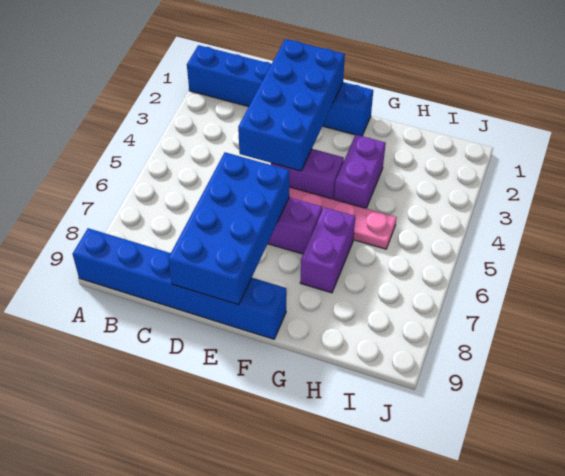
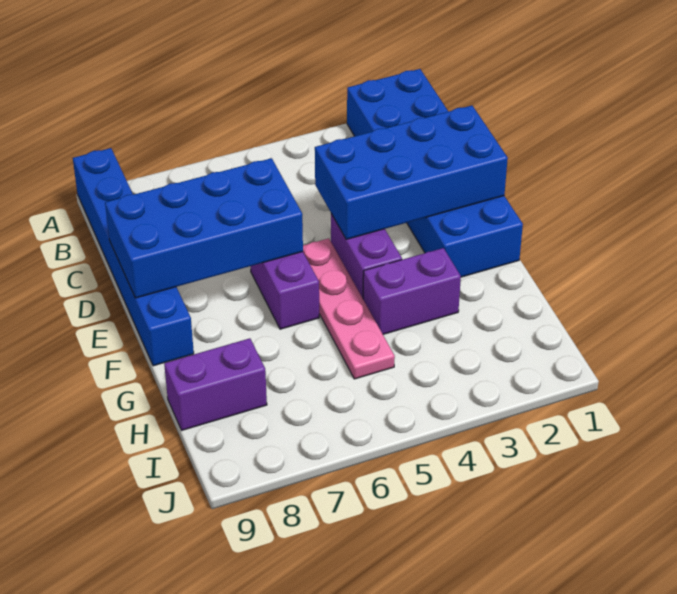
blue brick A1:F1 level 1 -> blue brick A1:F2 level 1
purple brick G6:G7 level 1 -> purple brick H8:H9 level 1

